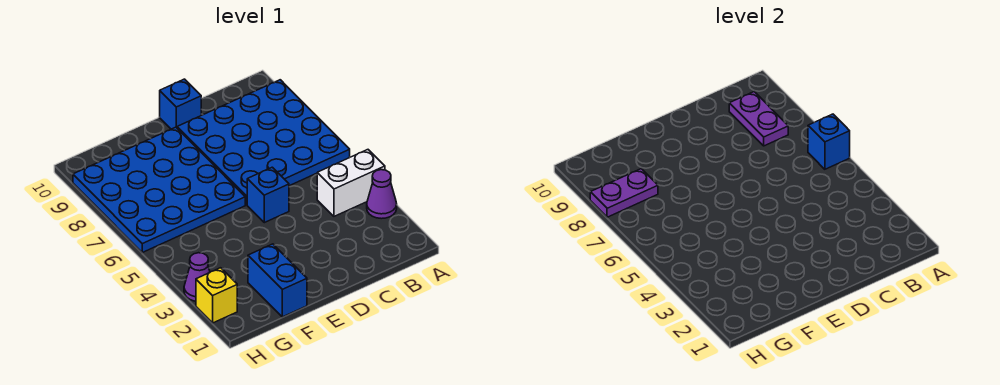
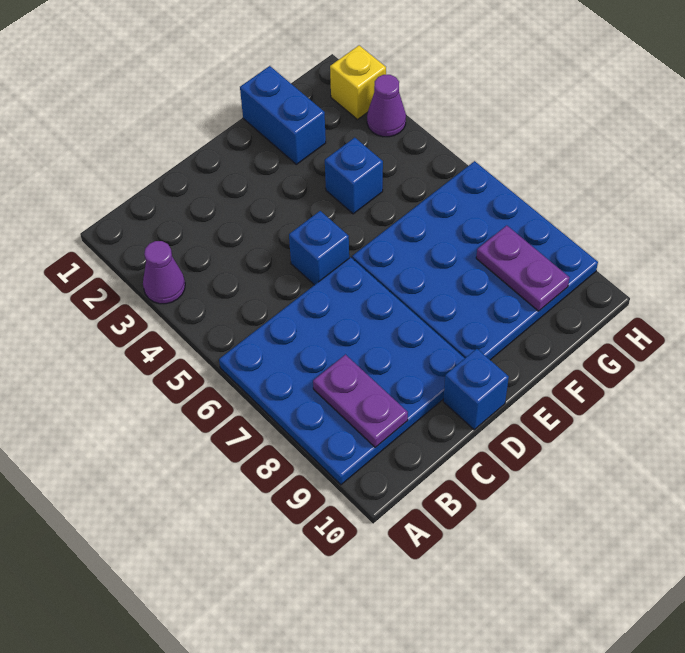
white brick A4:B4 level 1 -> none
blue brick A6 level 2 -> blue brick F4 level 1
purple plate G8:H8 level 2 -> purple plate G8:G9 level 2

